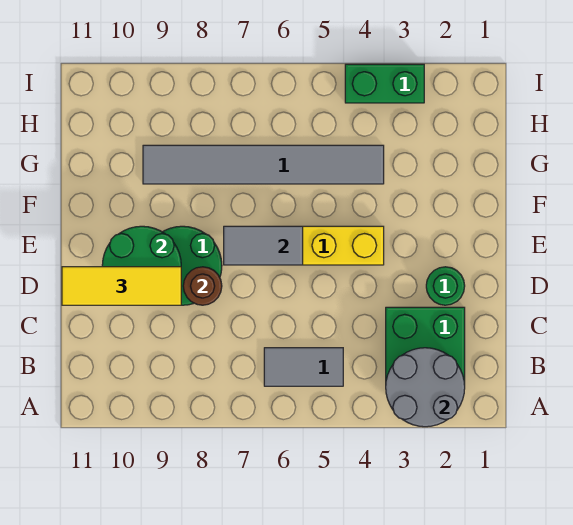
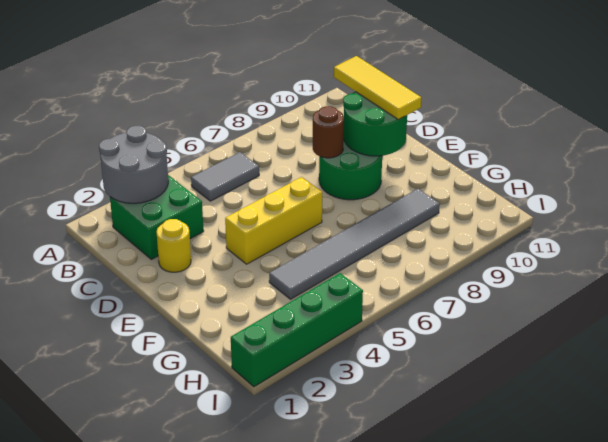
green round brick D2 level 1 -> yellow round brick D2 level 1
yellow tile D9:D11 level 3 -> yellow tile C10:E10 level 3
grey tile E6:E7 level 2 -> none
green brick I3:I4 level 1 -> green brick I1:I4 level 1

